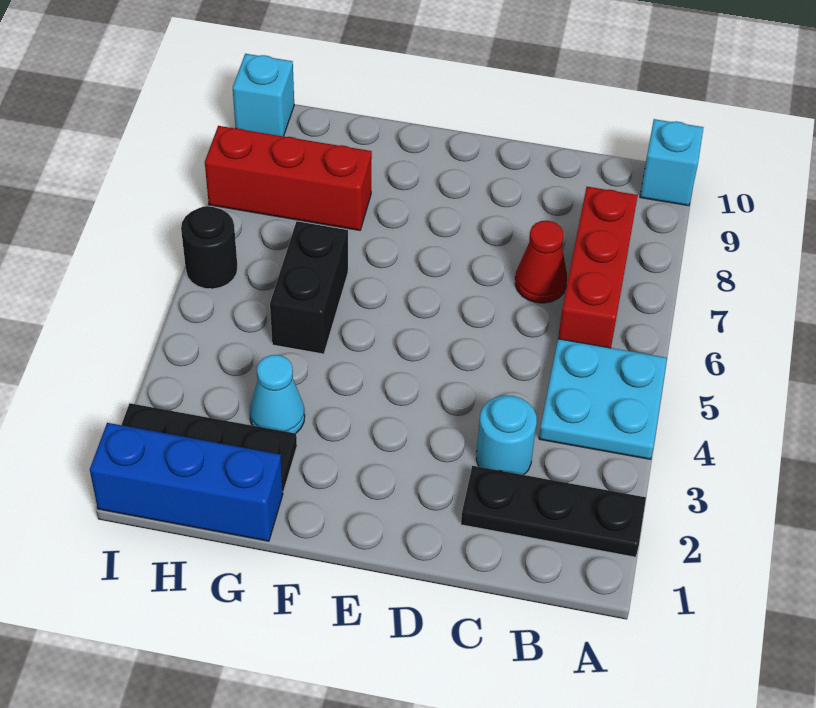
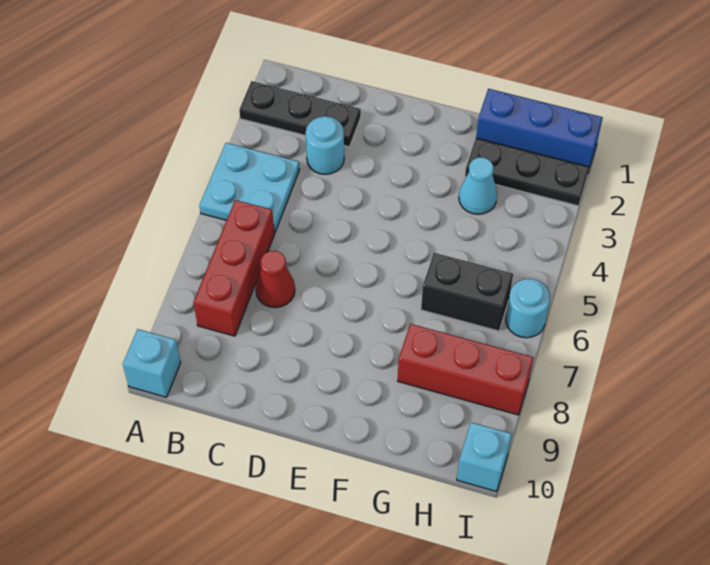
black brick G5:G6 level 1 -> black brick G6:H6 level 1
black round brick I6 level 1 -> cyan round brick I6 level 1

